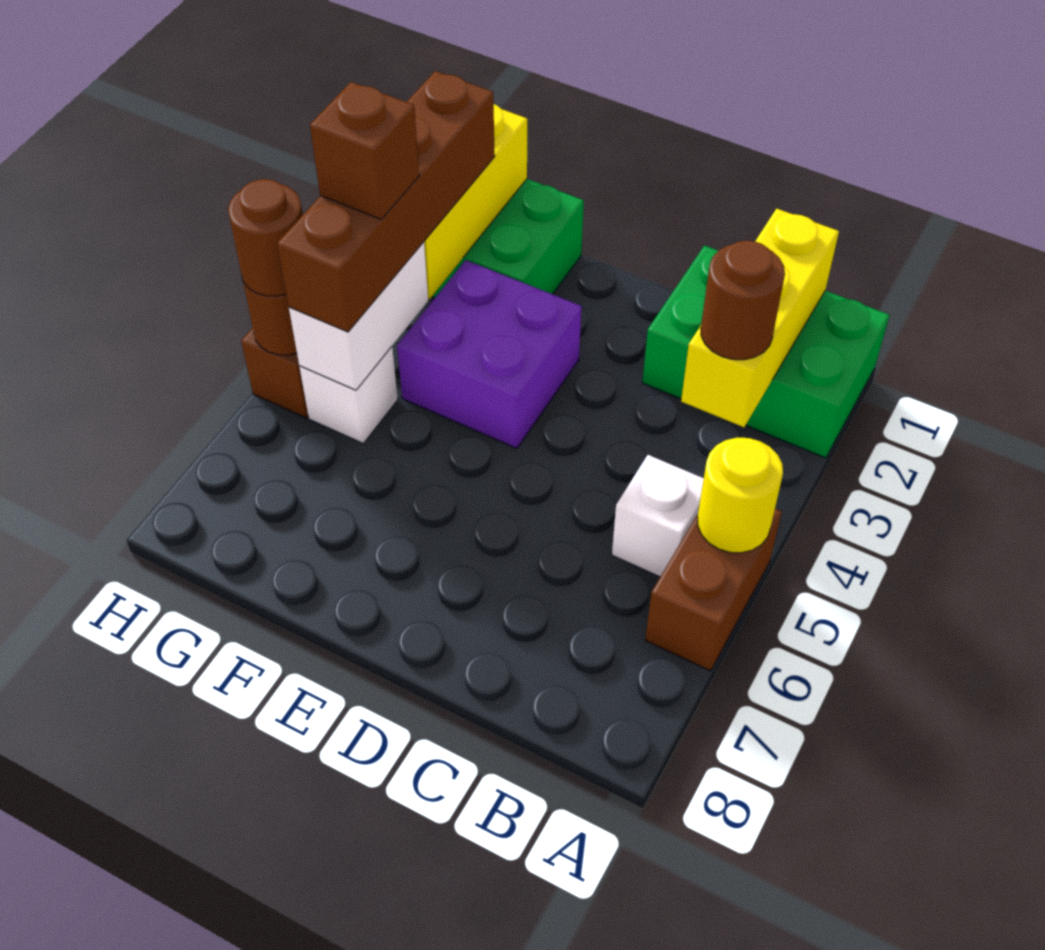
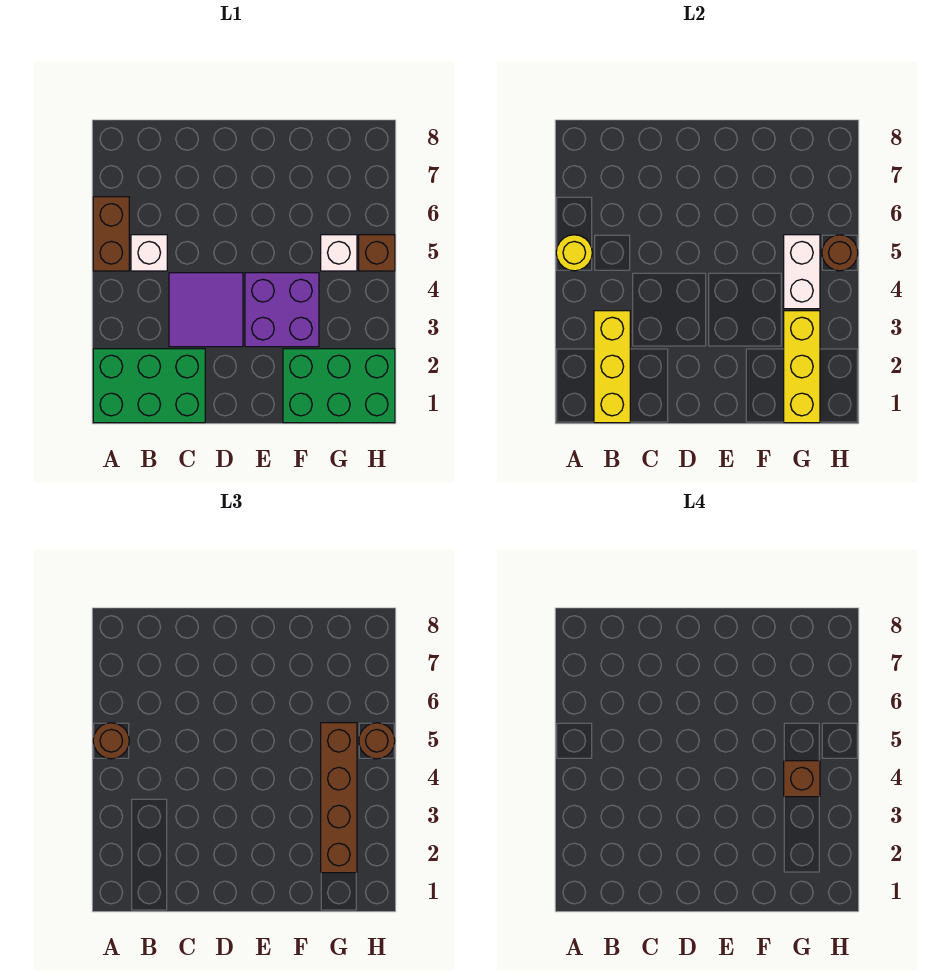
brown round brick B3 level 3 -> brown round brick A5 level 3
none -> purple tile C3:D4 level 1

